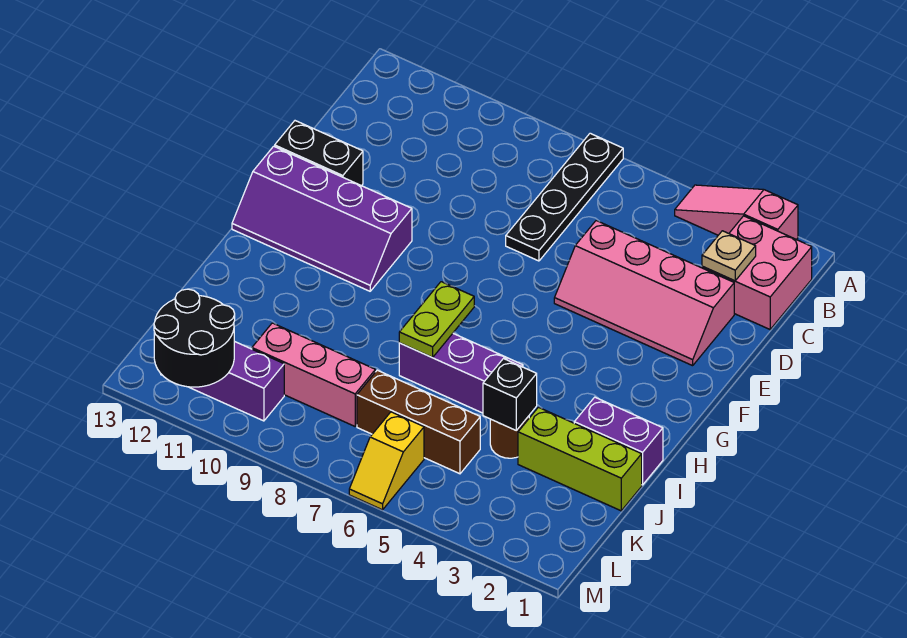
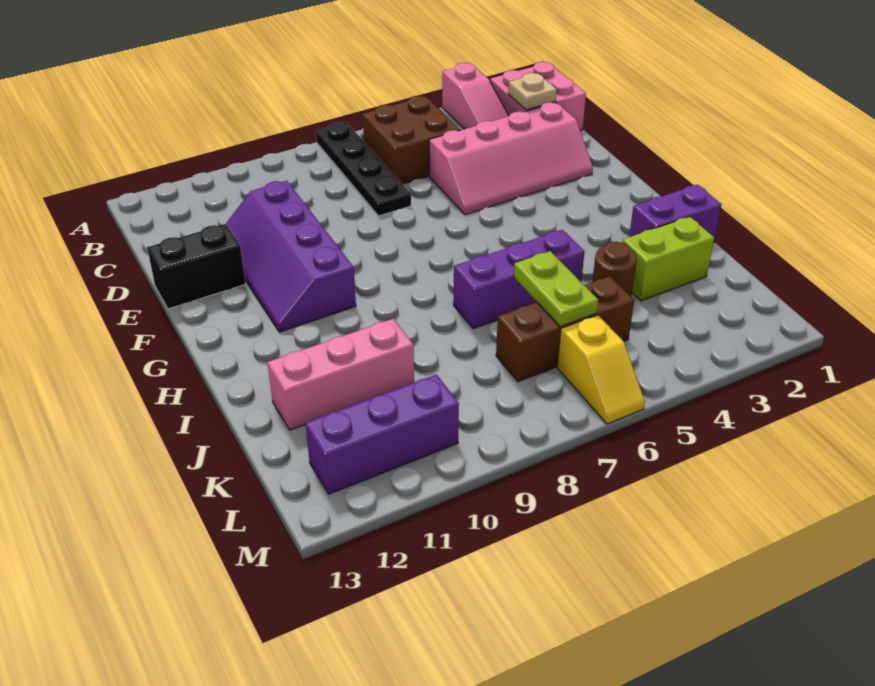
pink slope A2:A4 level 1 top 2 -> pink slope A3:C3 level 1 top A
none -> brown brick B5:C6 level 1
purple slope F10:G13 level 1 top F -> purple slope D10:G11 level 1 top 10
lime plate H7:I7 level 2 -> lime plate J6:K6 level 2
lime brick J1:J3 level 1 -> lime brick J2:J3 level 1
black brick J4 level 2 -> none
pink brick K8:K10 level 1 -> pink brick J10:J12 level 1
black round brick L11:M12 level 2 -> none

